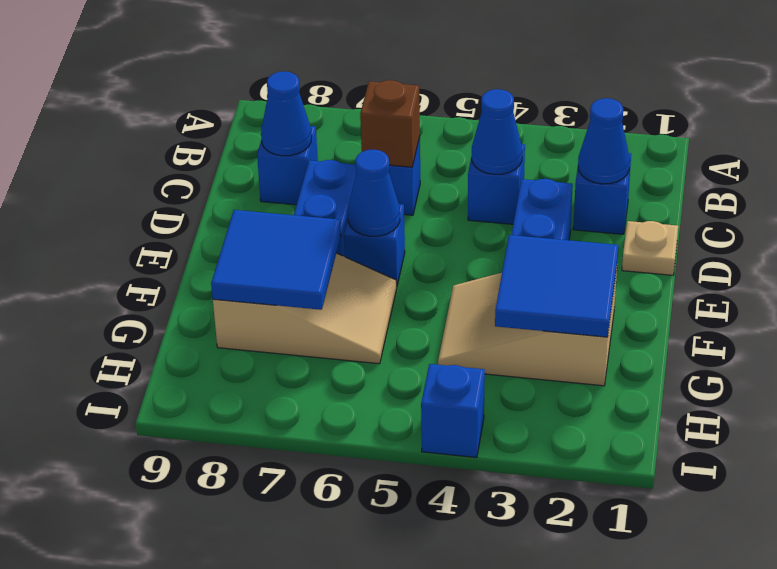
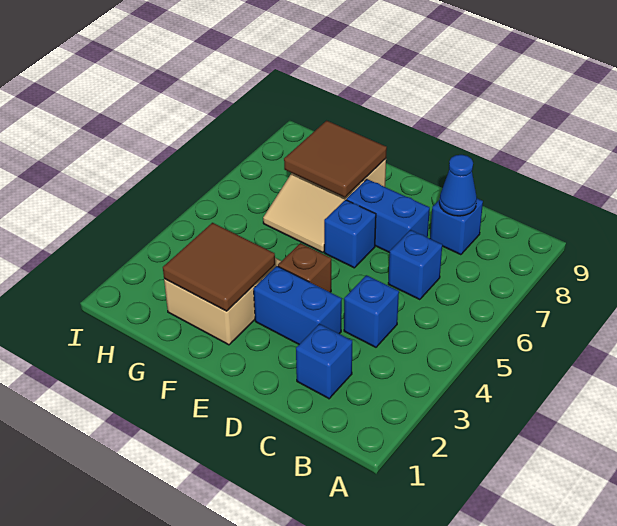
blue cone C2 level 2 -> none
blue cone C4 level 2 -> none
brown brick C6 level 2 -> brown brick E4 level 1
tan plate D1 level 1 -> none
blue cone E6 level 2 -> none
blue tile F2:G3 level 2 -> brown tile F2:G3 level 2
blue tile F7:G8 level 2 -> brown tile F7:G8 level 2
blue brick I4 level 1 -> none

